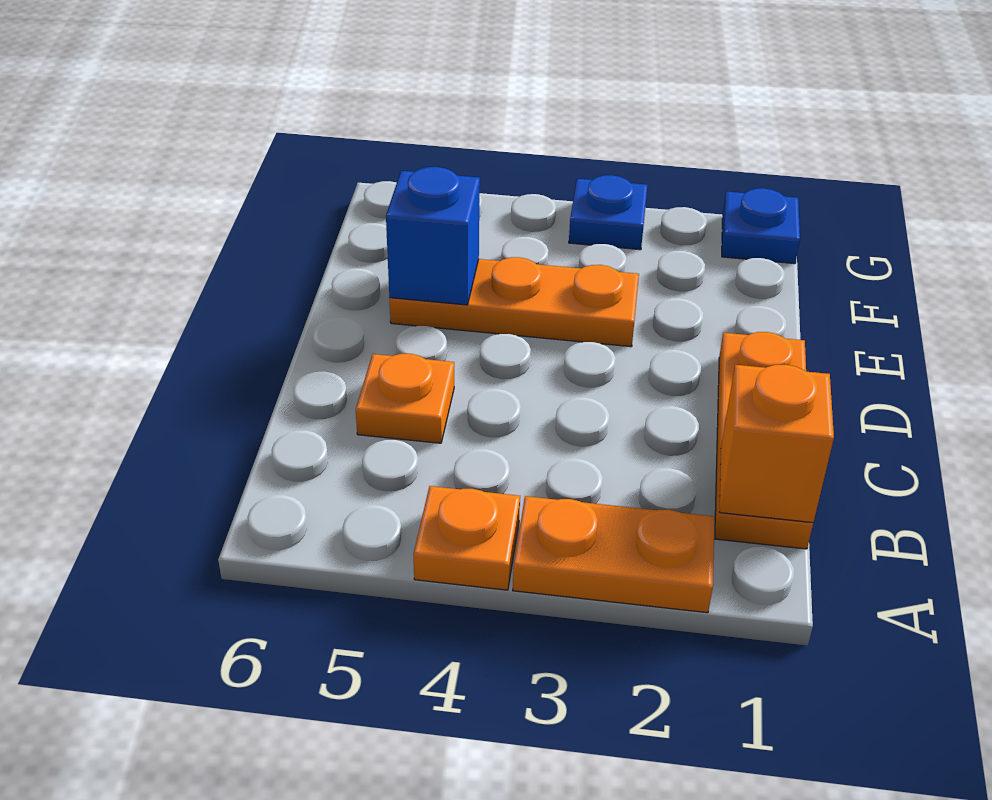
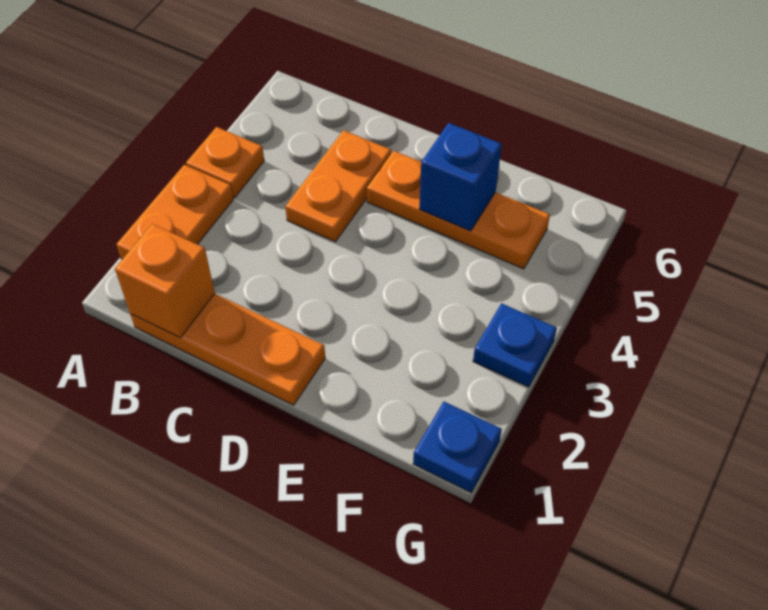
orange plate C5 level 1 -> orange plate C4:C5 level 1
orange plate E3:E5 level 1 -> orange plate D5:F5 level 1

